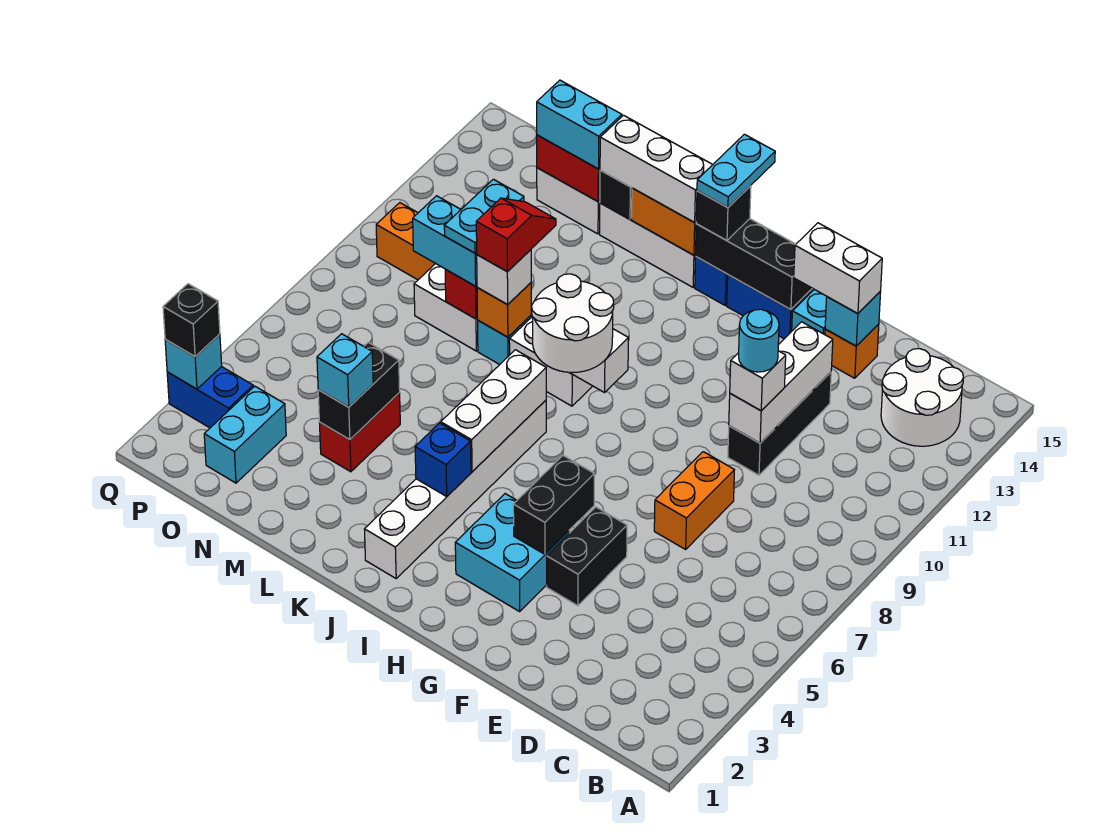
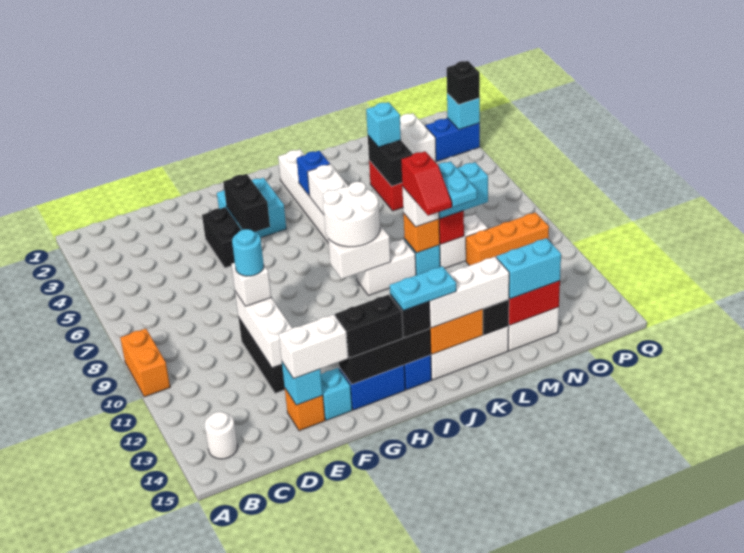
white round brick B13:C14 level 1 -> white round brick B14 level 1
orange brick E7:E8 level 1 -> orange brick A9:A10 level 1
none -> black brick G14:H14 level 3
cyan plate I14:I15 level 4 -> cyan plate I14:J14 level 4
cyan brick O2:O3 level 1 -> white brick O2:O3 level 1

